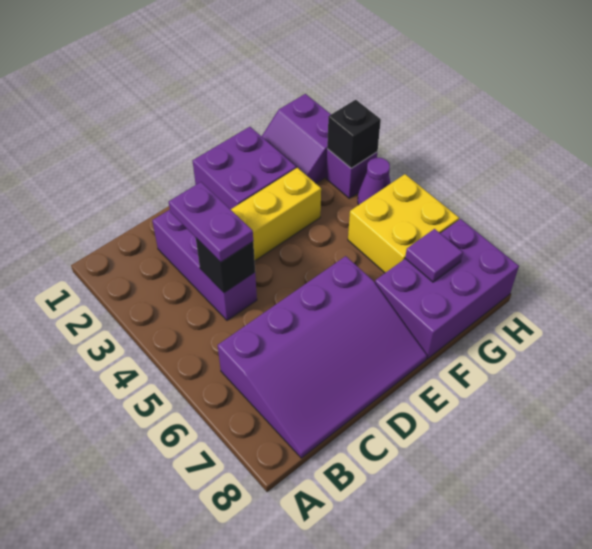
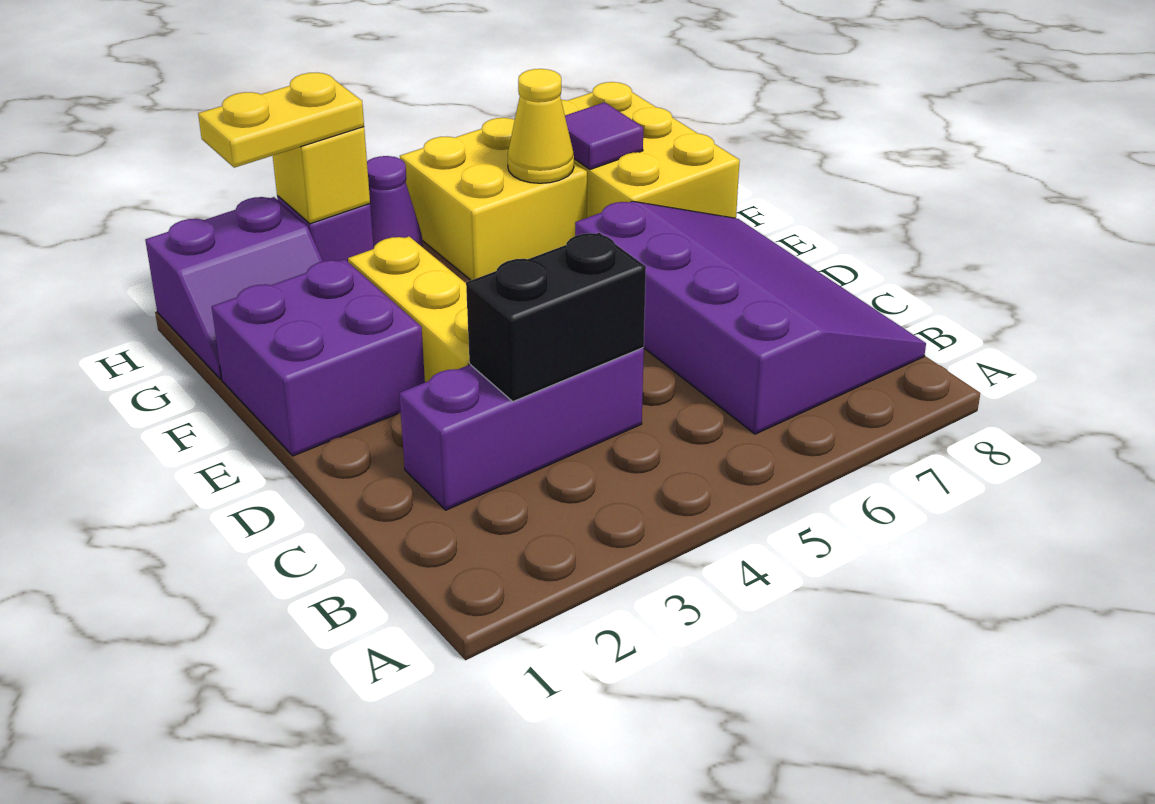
purple plate C3:C4 level 3 -> none
black brick C4 level 2 -> black brick C3:C4 level 2
purple brick F7:H8 level 1 -> yellow brick F7:H8 level 1
none -> yellow cone G6 level 2
none -> yellow plate H2:H3 level 3
black brick H3 level 2 -> yellow brick H3 level 2

